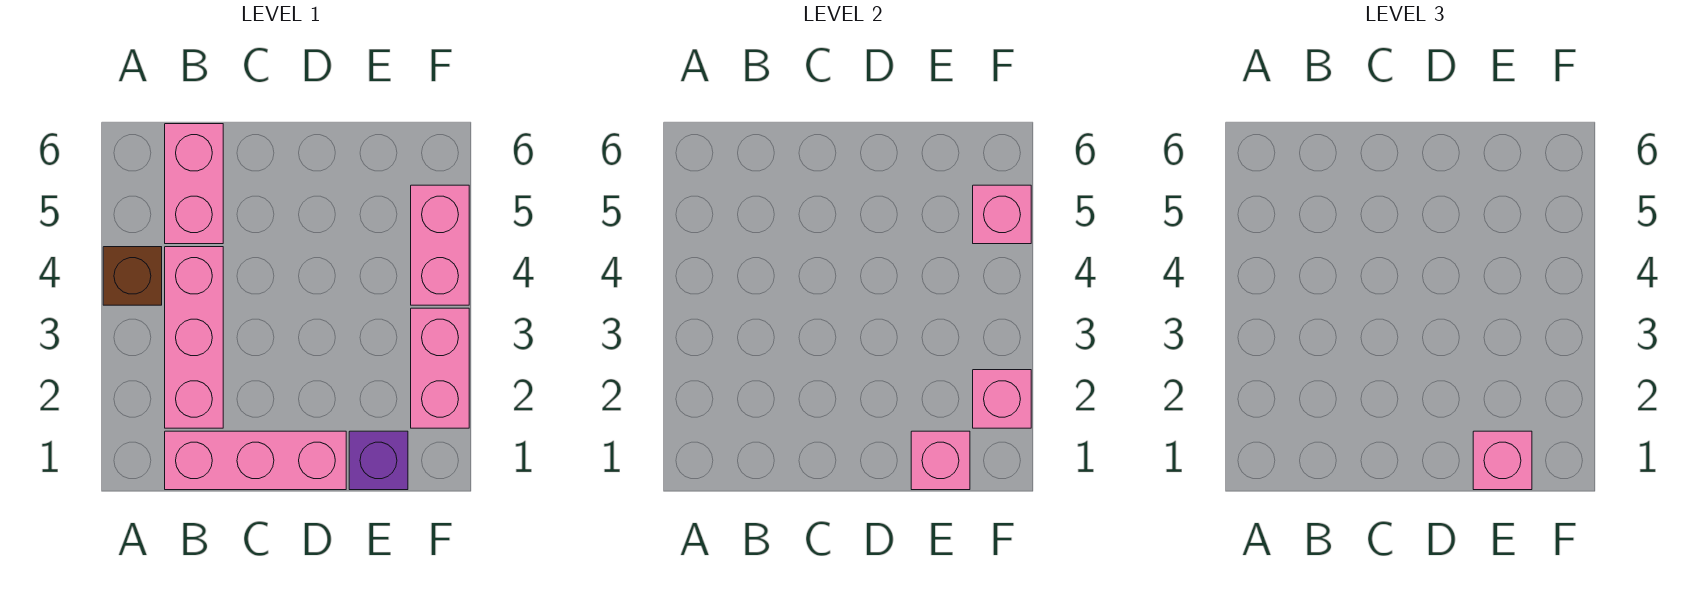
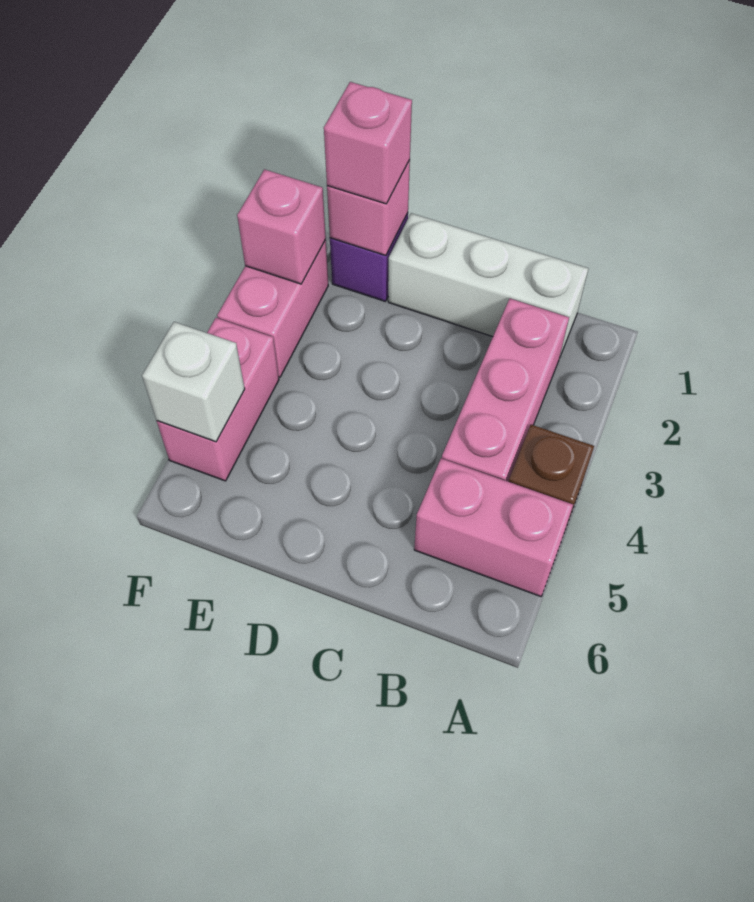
pink brick B1:D1 level 1 -> white brick B1:D1 level 1
pink brick B5:B6 level 1 -> pink brick A5:B5 level 1
pink brick F5 level 2 -> white brick F5 level 2

